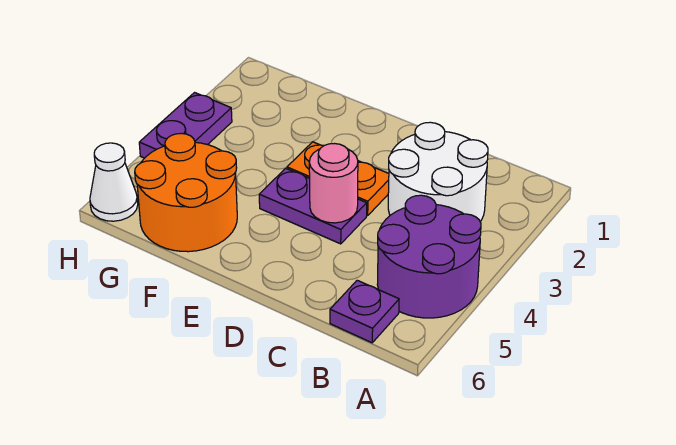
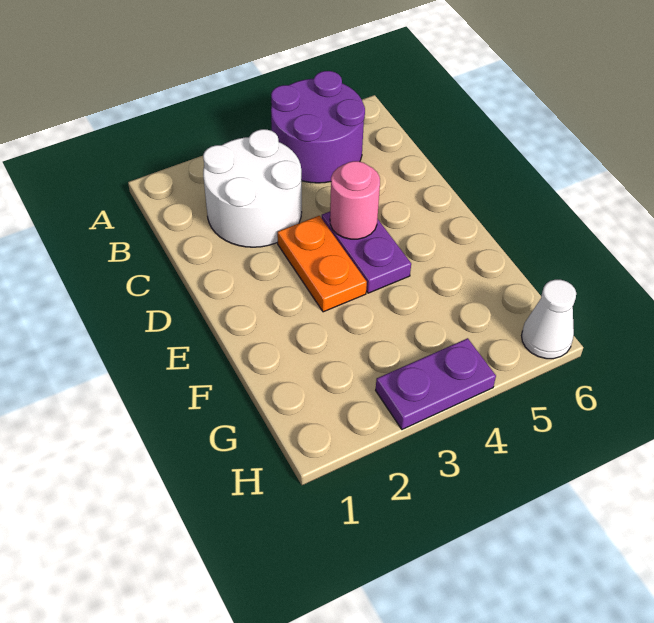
purple plate B6 level 1 -> none
orange round brick F5:G6 level 1 -> none

